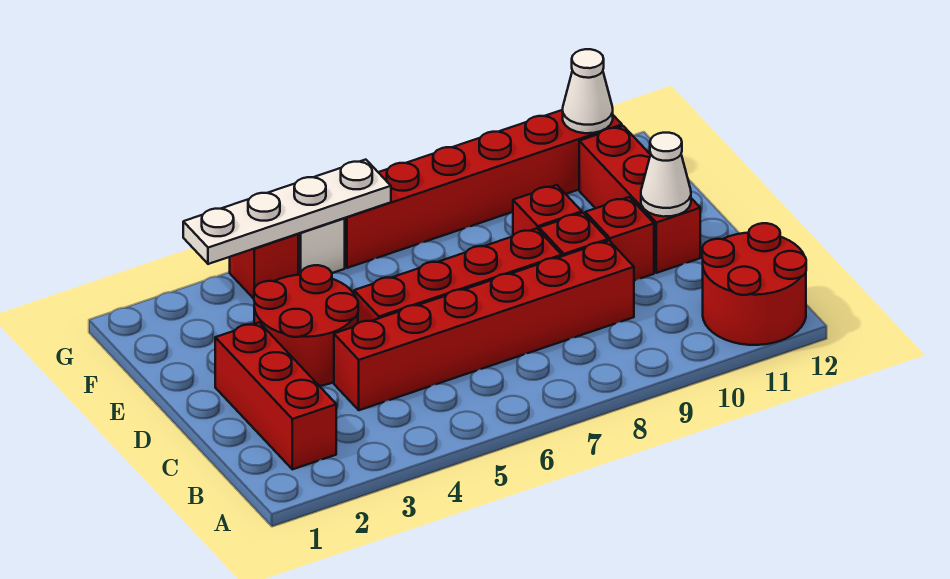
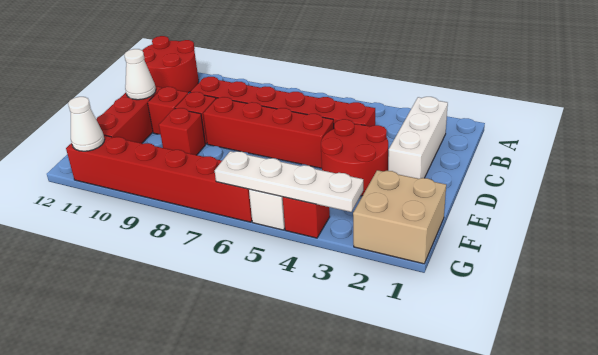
red brick B2:D2 level 1 -> white brick B2:D2 level 1
none -> tan brick F1:G2 level 1

